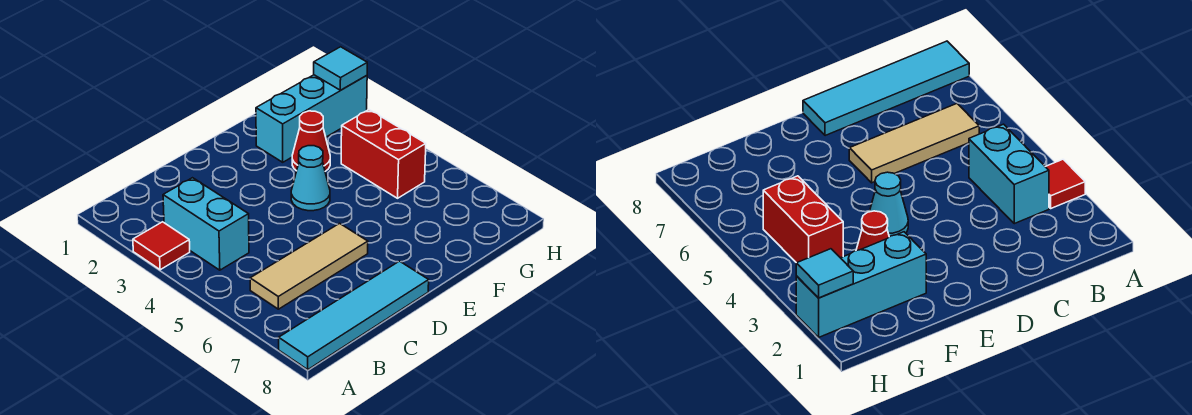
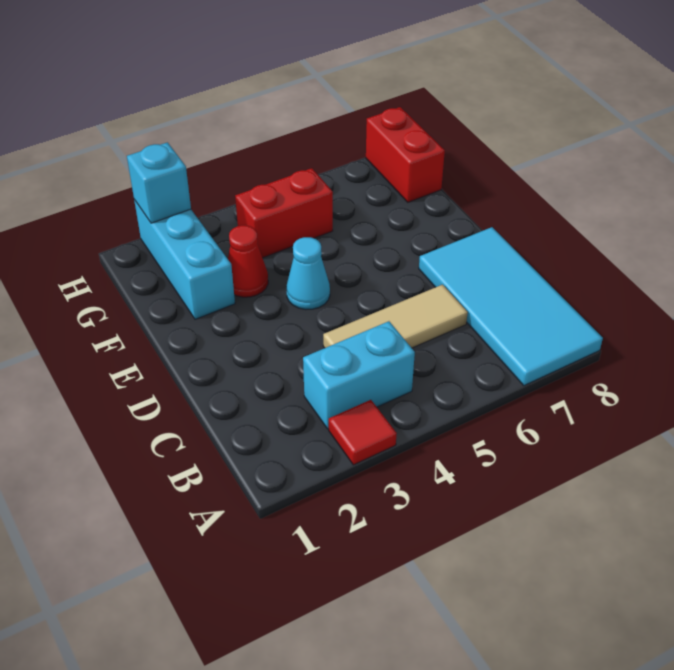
cyan tile A8:D8 level 1 -> cyan tile A7:D8 level 1
tan tile B6:D6 level 1 -> tan tile C4:C6 level 1
none -> red brick G8:H8 level 1
cyan tile H2 level 2 -> cyan brick H2 level 2

